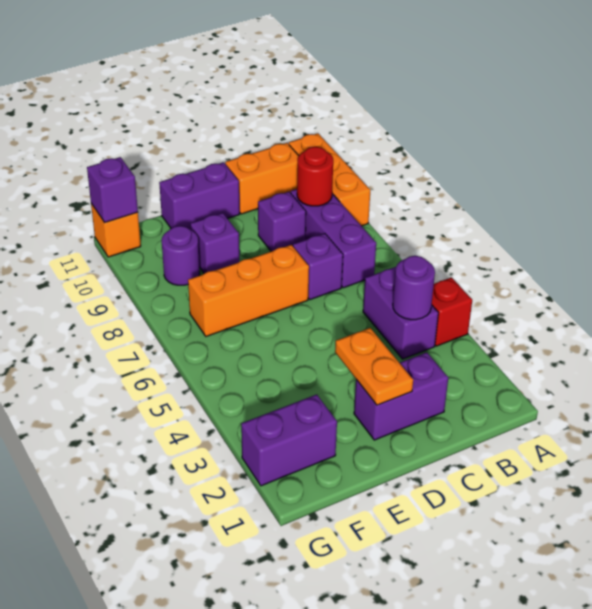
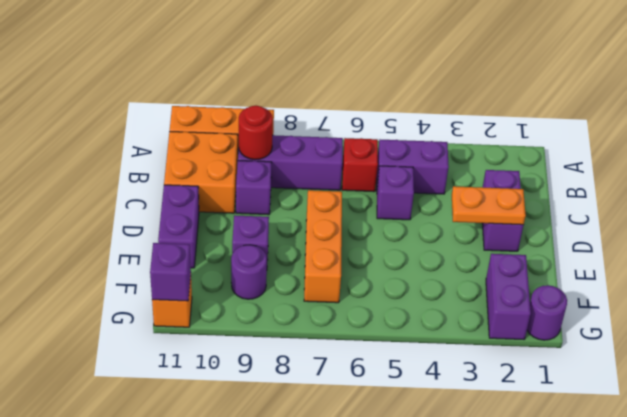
red brick A4 level 1 -> red brick B6 level 1
purple round brick B4 level 2 -> purple round brick G1 level 1
orange brick B11:C11 level 1 -> orange brick B10:C11 level 1
purple brick C7 level 1 -> purple brick C5 level 1

